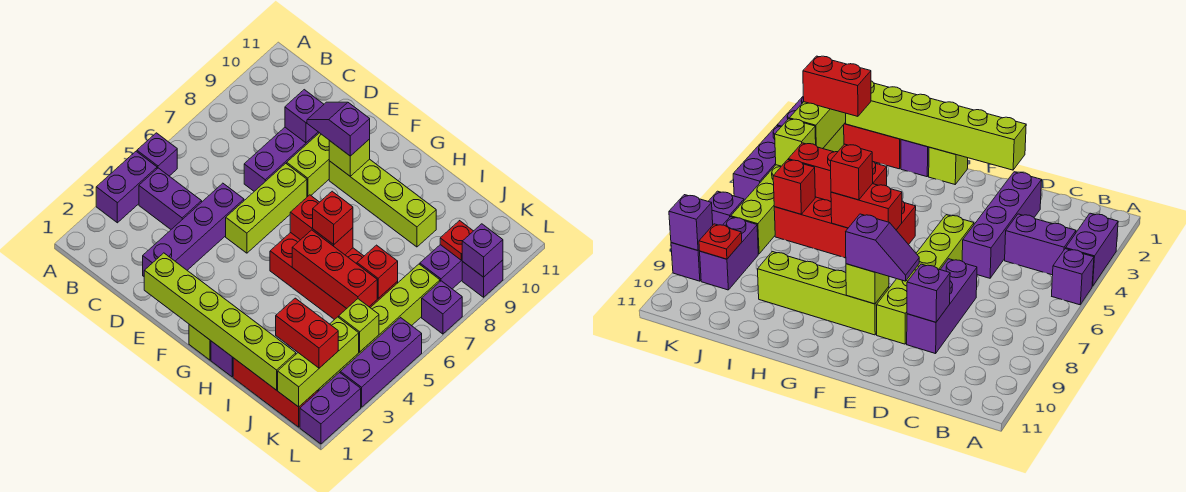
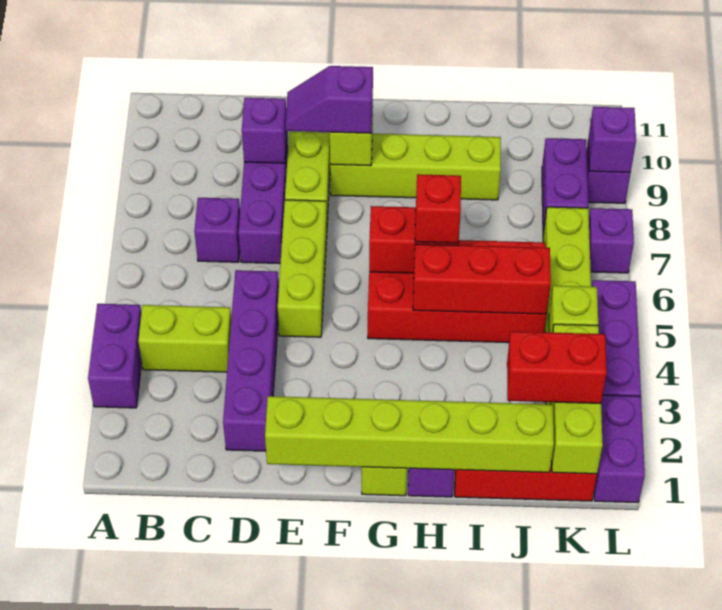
purple brick A5 level 1 -> purple brick C7 level 1
purple brick B4:C4 level 1 -> lime brick B4:C4 level 1
red brick J6 level 2 -> none
red plate K9 level 2 -> none

